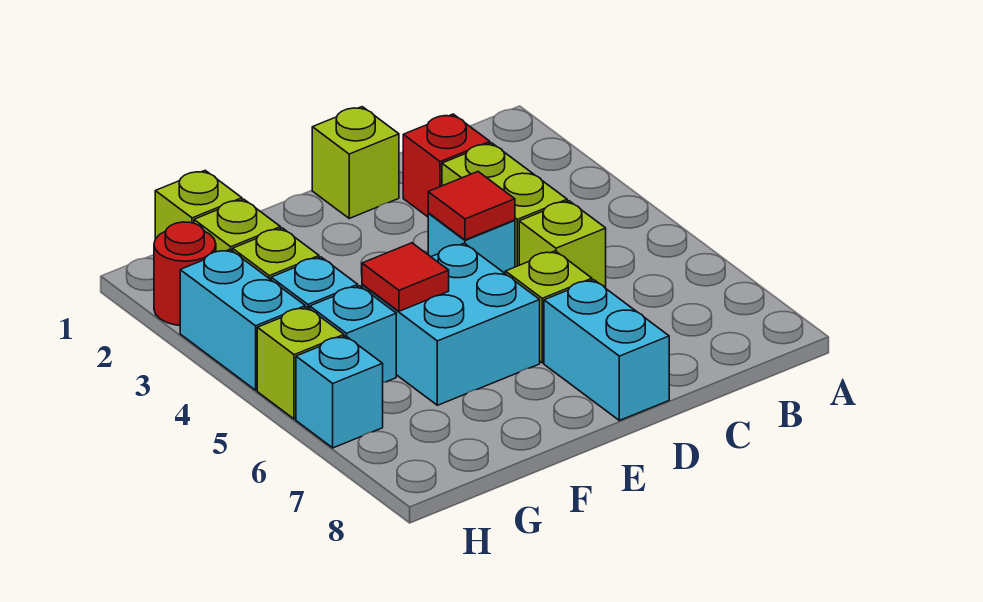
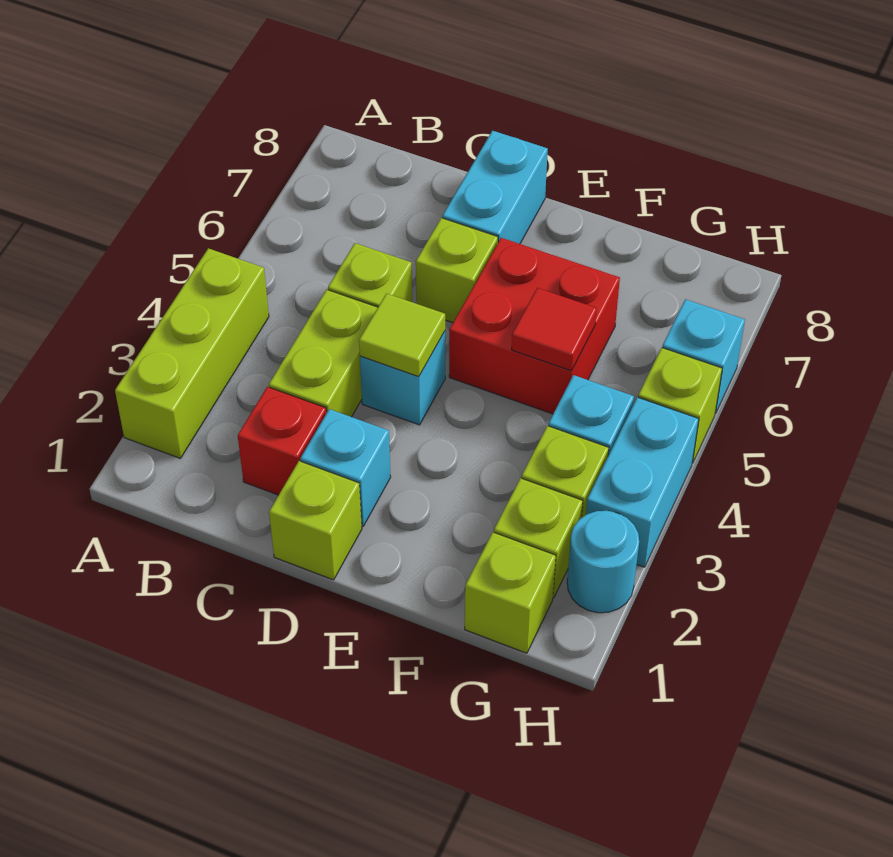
none -> lime brick A2:A4 level 1
red tile D4 level 2 -> lime tile D4 level 2
cyan brick E5:F6 level 1 -> red brick E5:F6 level 1
cyan brick G5 level 1 -> cyan brick D2 level 1
red round brick H2 level 1 -> cyan round brick H2 level 1

